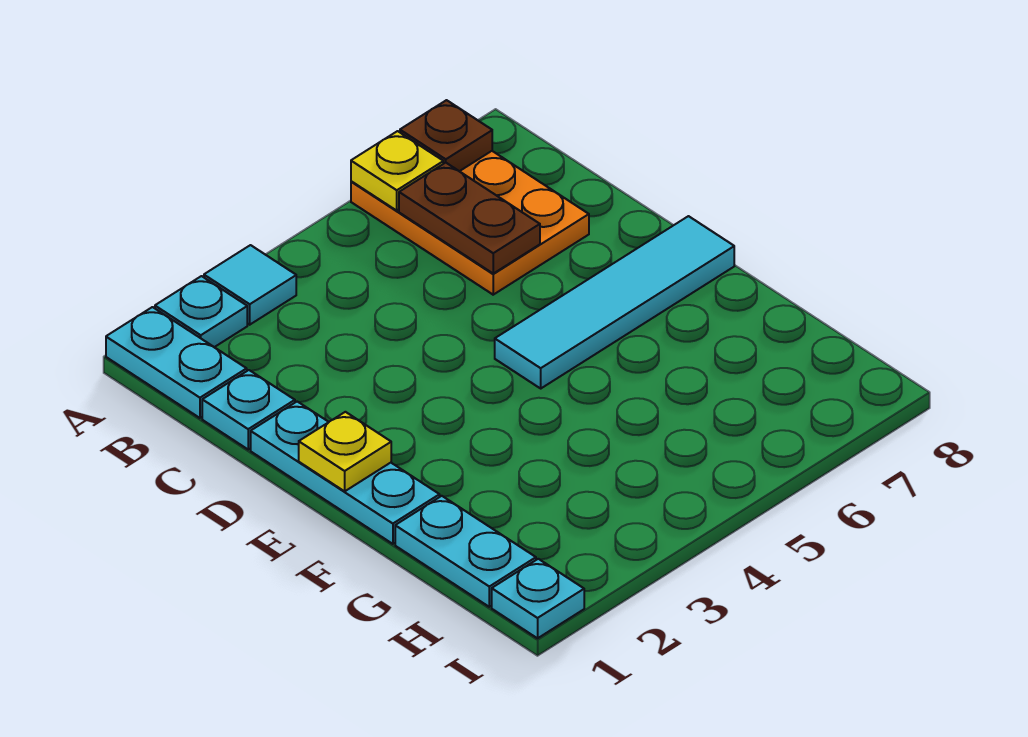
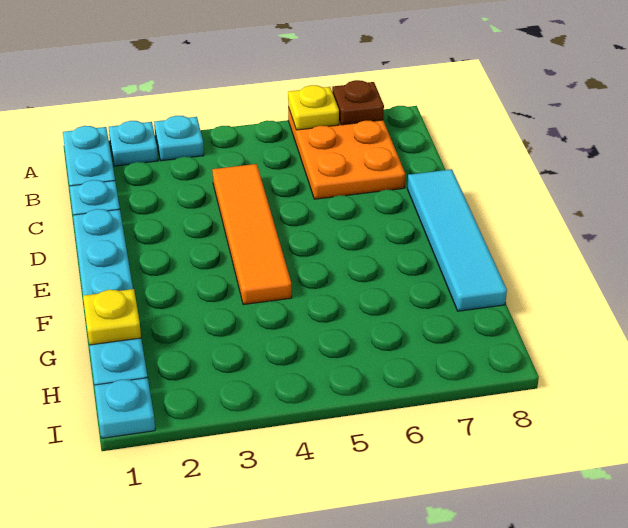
cyan tile A3 level 1 -> cyan plate A3 level 1
brown plate B6:C6 level 2 -> none
none -> orange tile C4:F4 level 1
yellow plate E1 level 2 -> yellow plate G1 level 2
cyan tile E5:E8 level 1 -> cyan tile D8:G8 level 1

